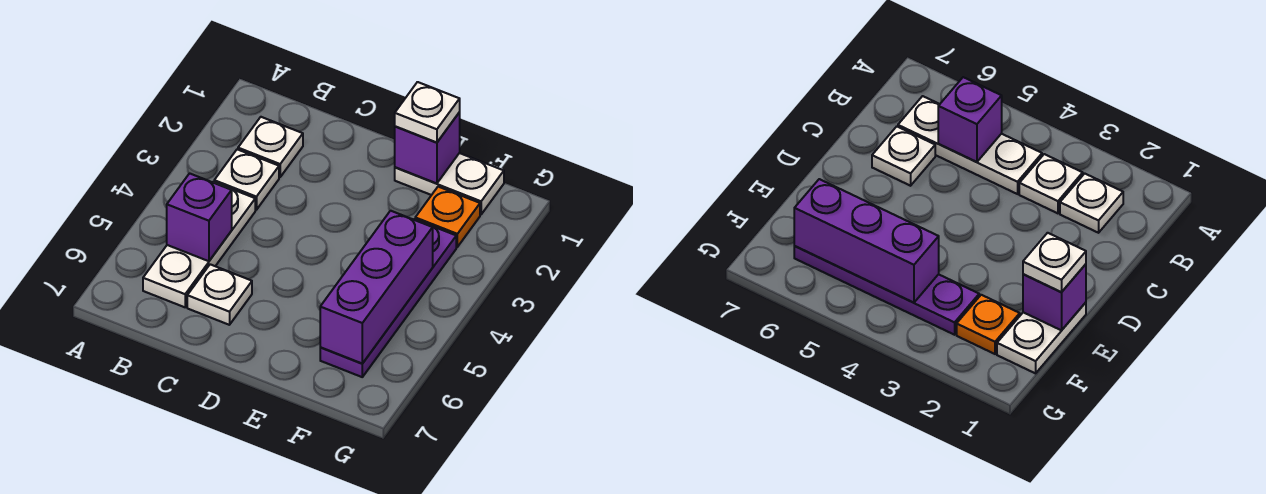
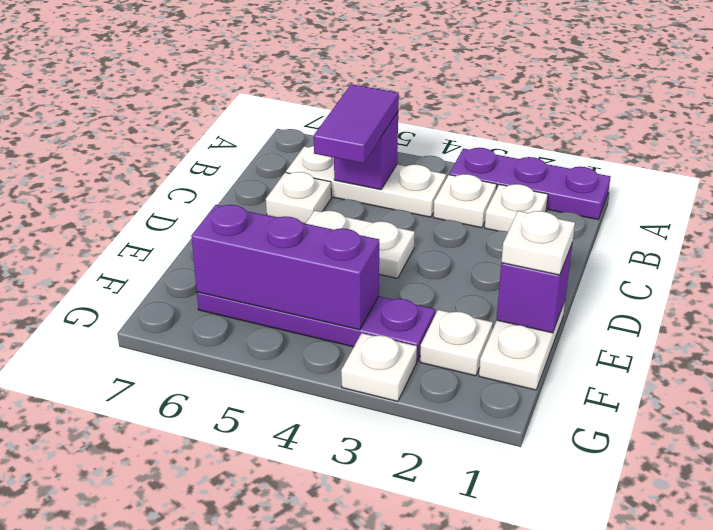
none -> purple plate A1:A3 level 1
none -> purple tile B5:C5 level 3
none -> white plate D4:D5 level 1
orange plate F2 level 1 -> white plate F2 level 1
none -> white plate G3 level 1

